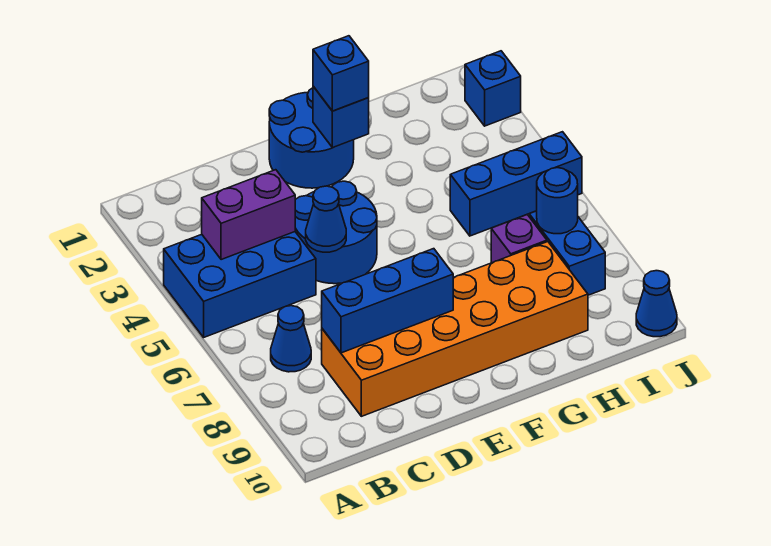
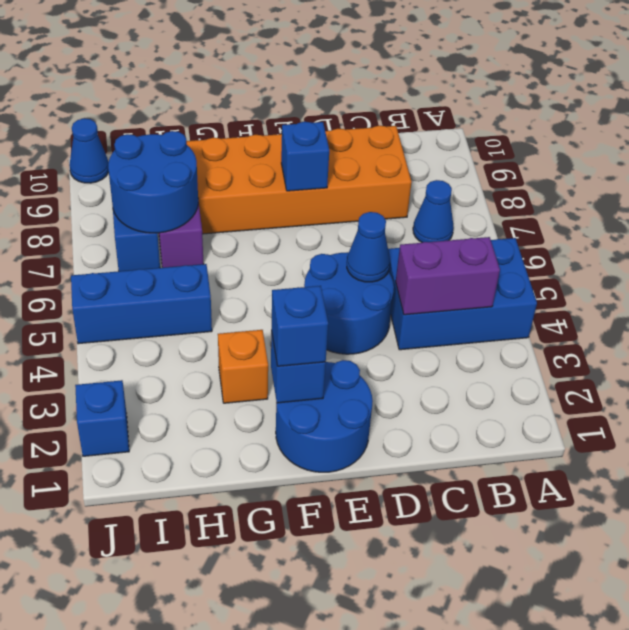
blue brick C8:E8 level 2 -> blue brick E8 level 2
none -> orange brick G3 level 1
blue round brick I7 level 2 -> blue round brick H7:I8 level 2

